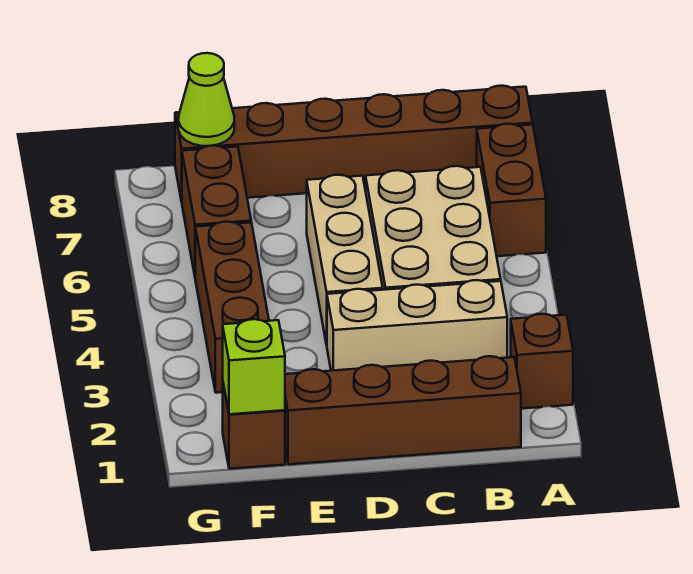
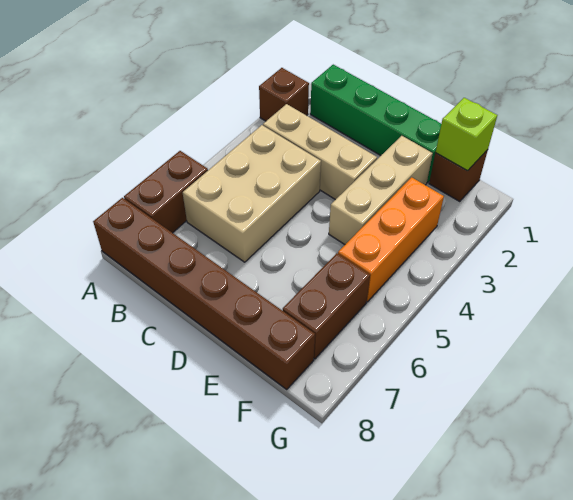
brown brick B1:E1 level 1 -> green brick B1:E1 level 1
tan brick D4:D6 level 1 -> tan brick E2:E4 level 1
brown brick F3:F5 level 1 -> orange brick F3:F5 level 1
lime cone F8 level 2 -> none

